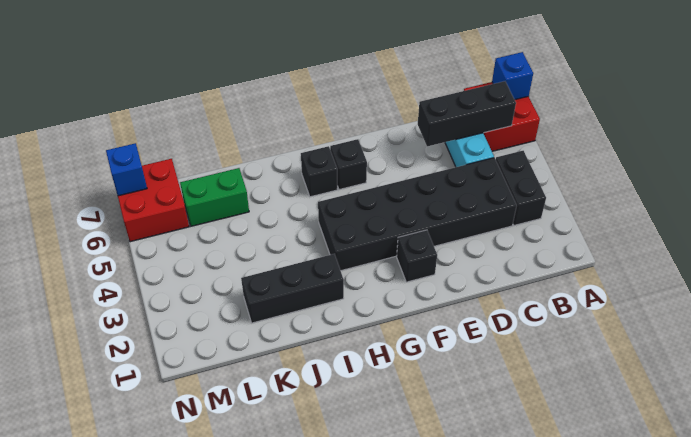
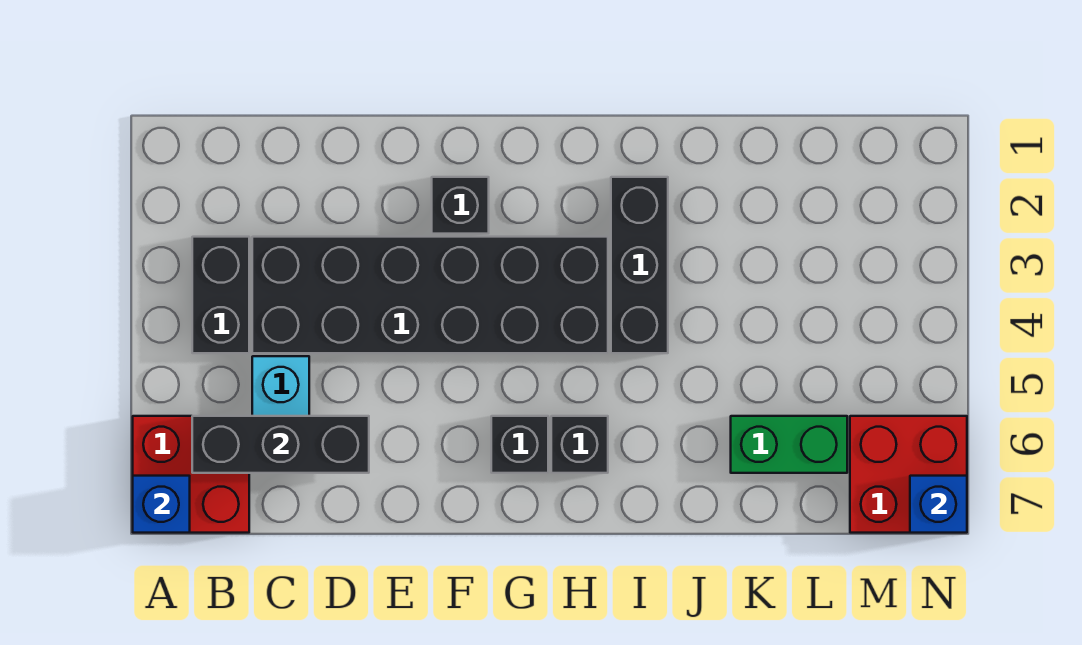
black brick I2:K2 level 1 -> black brick I2:I4 level 1

